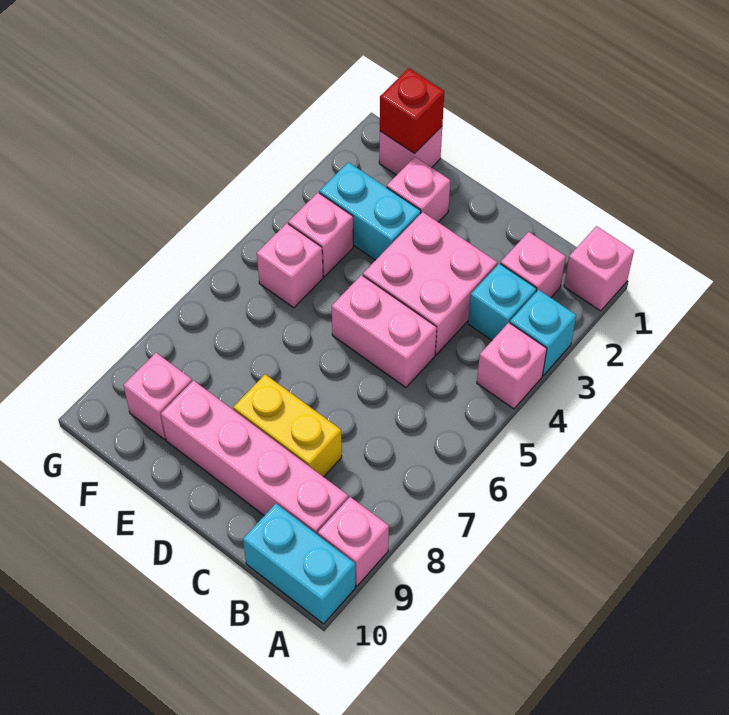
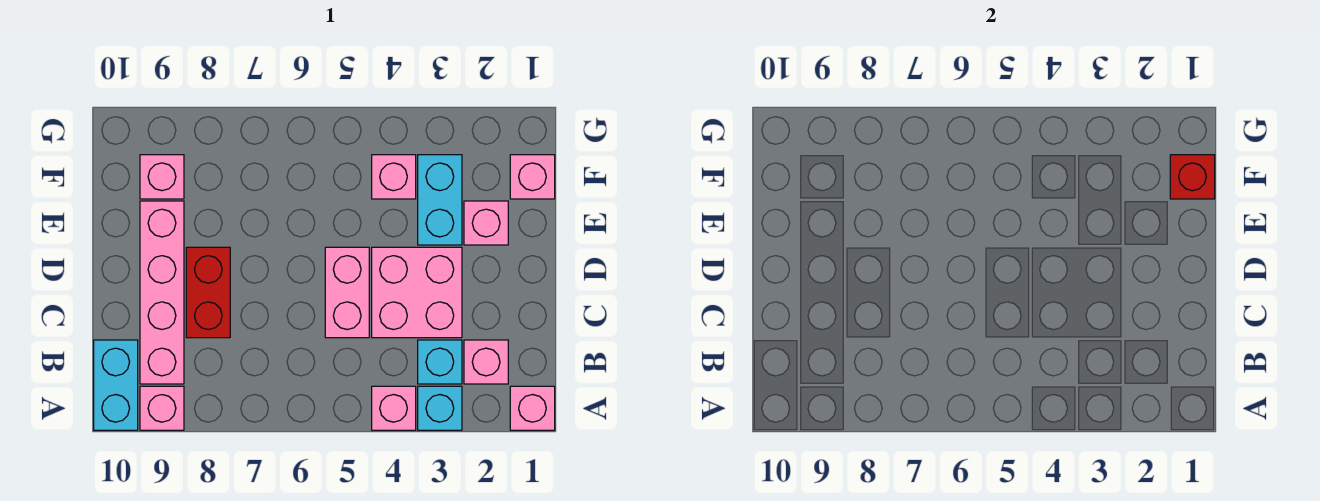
yellow brick C8:D8 level 1 -> red brick C8:D8 level 1
pink brick F5 level 1 -> none

